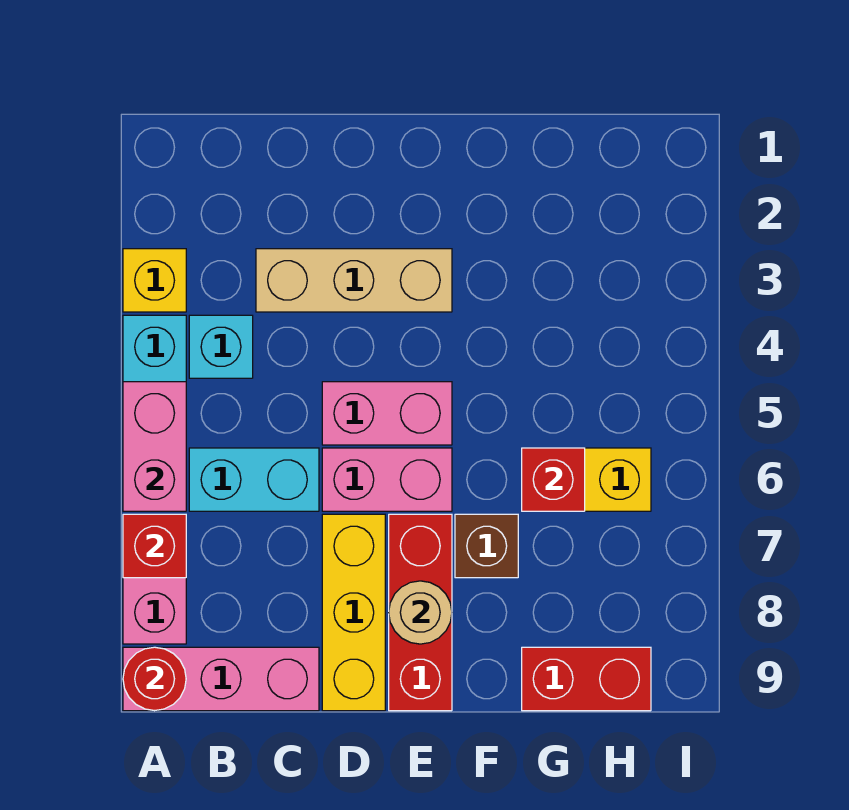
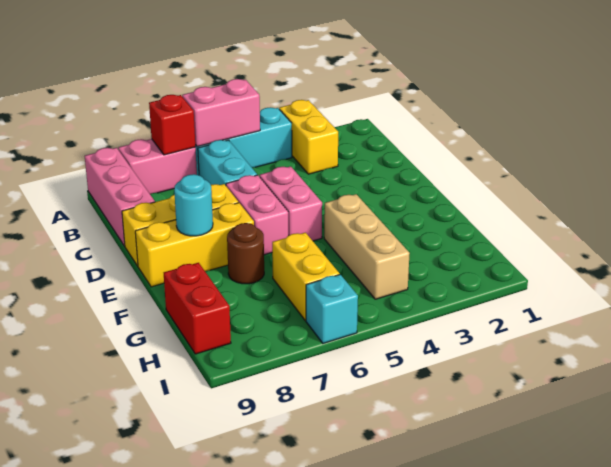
yellow brick A3 level 1 -> yellow brick A3:B3 level 1
red round brick A9 level 2 -> none
cyan brick B4 level 1 -> cyan brick I6 level 1
tan brick C3:E3 level 1 -> tan brick F4:H4 level 1
red brick E7:E9 level 1 -> yellow brick E7:E9 level 1
tan round brick E8 level 2 -> cyan round brick E8 level 2
brown brick F7 level 1 -> brown round brick F7 level 1
red brick G6 level 2 -> none

